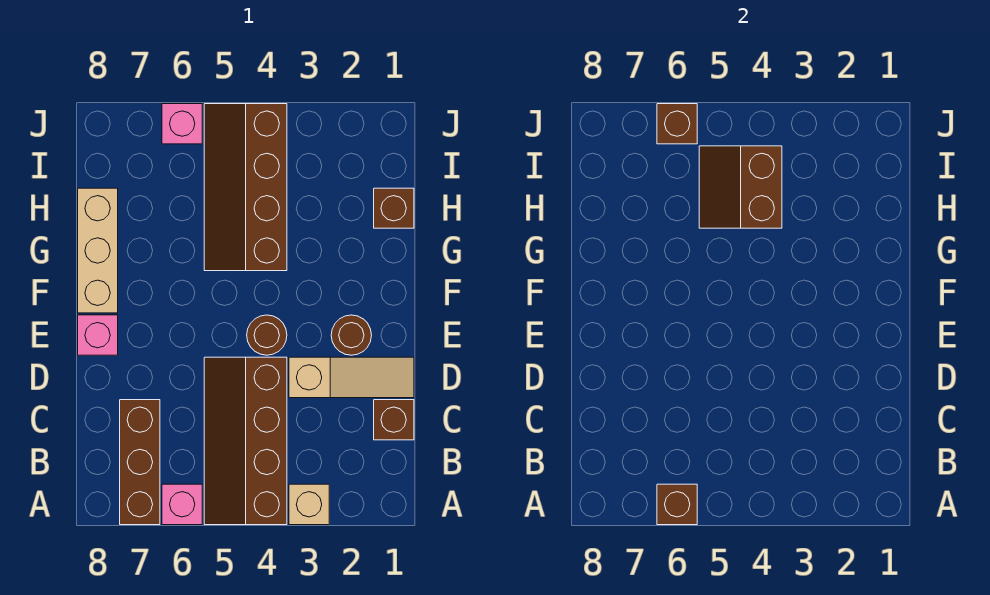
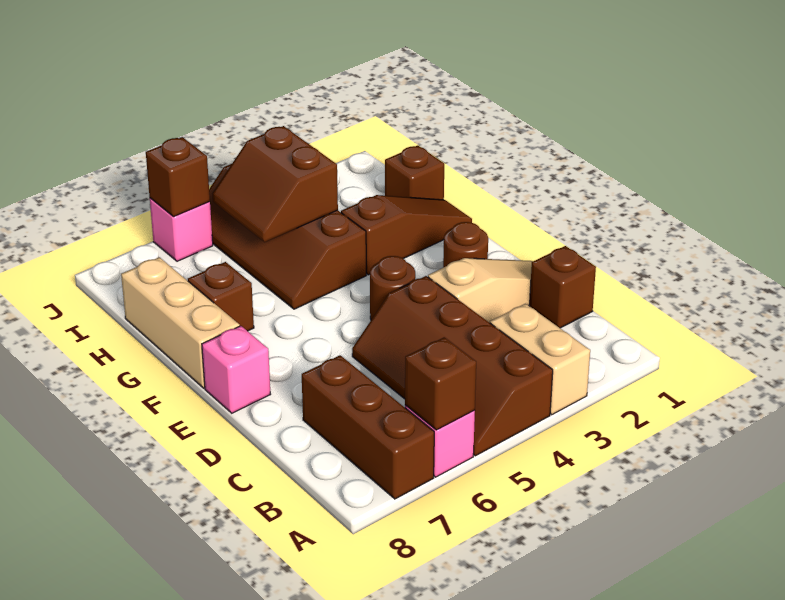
tan brick A3 level 1 -> tan brick A3:B3 level 1
none -> brown slope G1:G3 level 1 top 3
none -> brown brick G7 level 1

